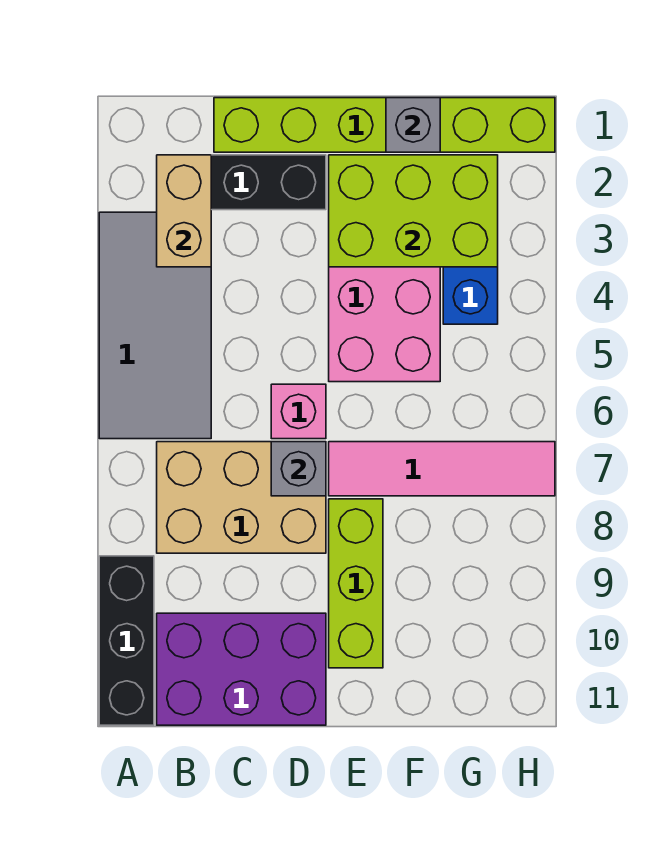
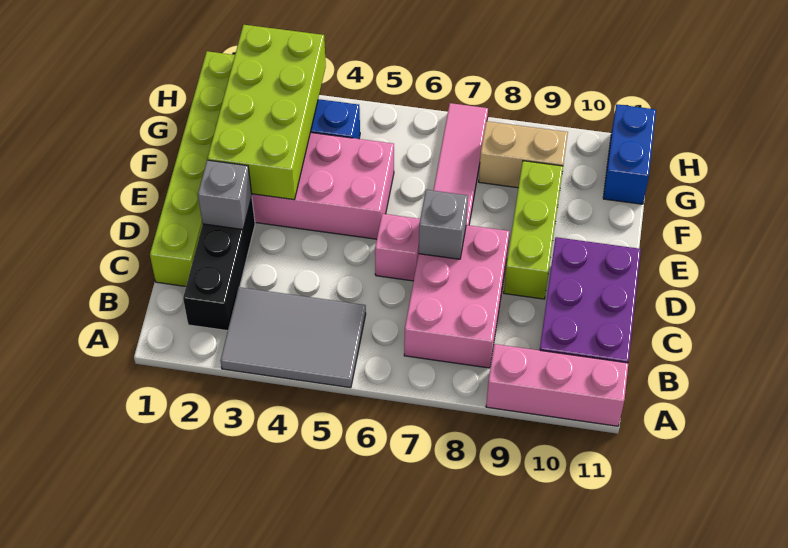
grey tile A3:B6 level 1 -> grey tile A3:B5 level 1
black brick A9:A11 level 1 -> pink brick A9:A11 level 1
tan brick B2:B3 level 2 -> tan brick G8:G9 level 1
tan brick B7:D8 level 1 -> pink brick B7:D8 level 1
lime brick E2:G3 level 2 -> lime brick E2:H3 level 2
lime brick E8:E10 level 1 -> lime brick D9:F9 level 1
grey brick F1 level 2 -> grey brick D2 level 2
none -> blue brick G11:H11 level 1

